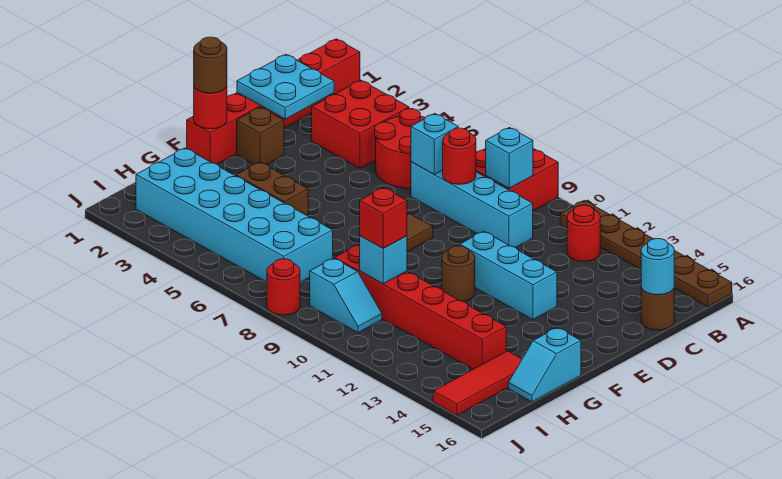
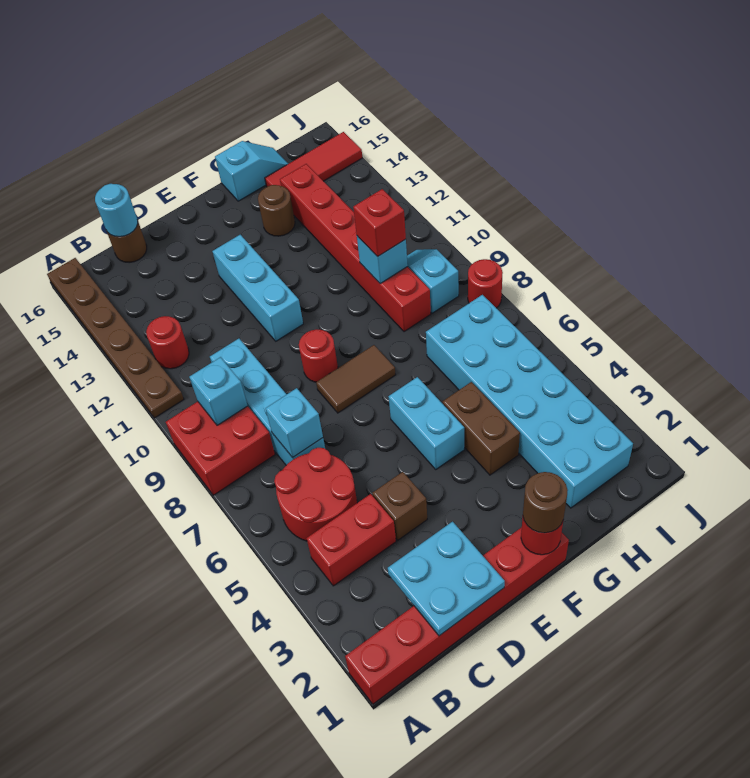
red brick B3:C4 level 1 -> red brick B4:C4 level 1
red round brick C8 level 2 -> red round brick E9 level 1
brown brick E2 level 1 -> brown brick D4 level 1
none -> cyan brick F5:F6 level 1
brown round brick F11 level 1 -> brown round brick G14 level 1

